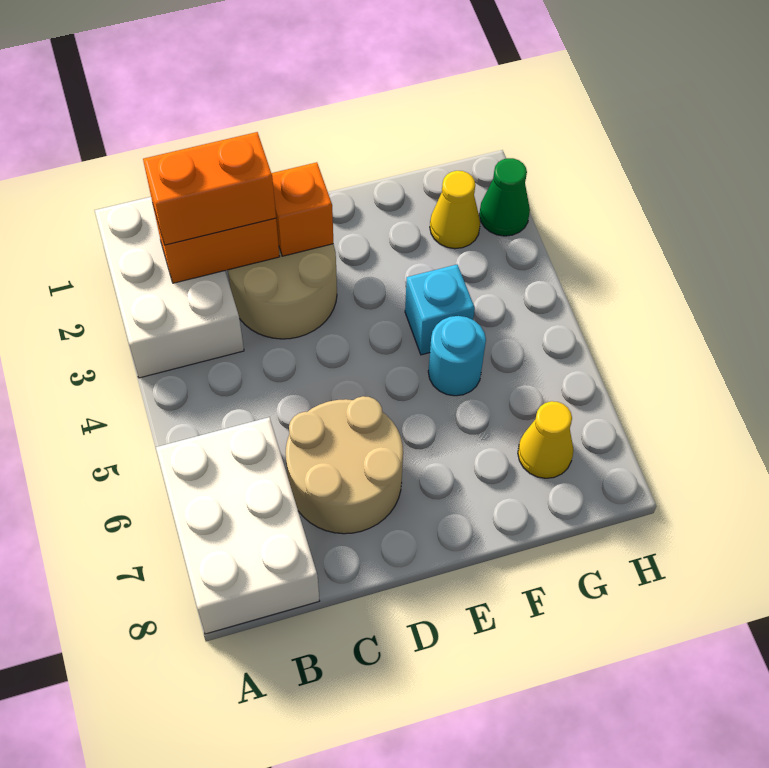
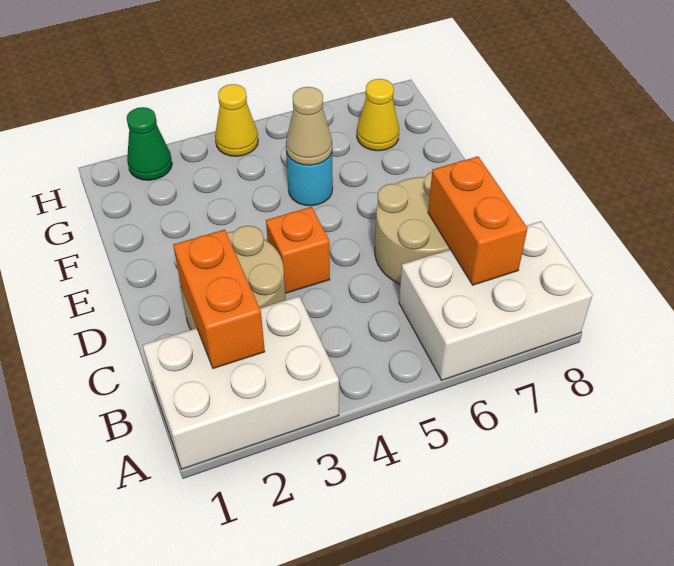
orange brick B2:C2 level 3 -> orange brick B7:C7 level 2
orange brick D2 level 2 -> orange brick D4 level 1
cyan brick F4 level 1 -> none
none -> tan cone F5 level 2
yellow cone G2 level 1 -> yellow cone H4 level 1

